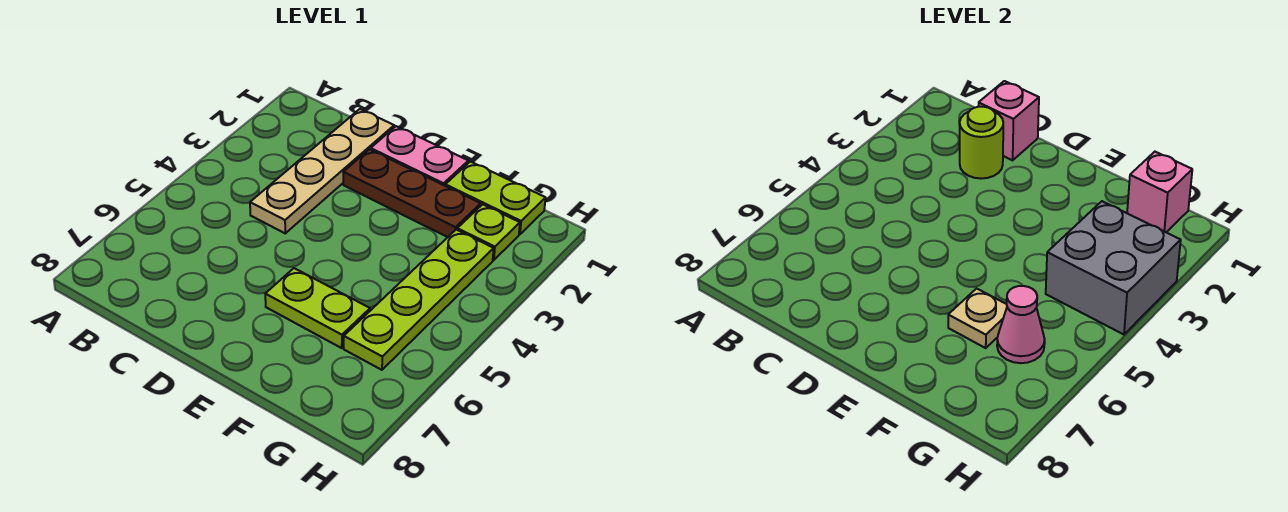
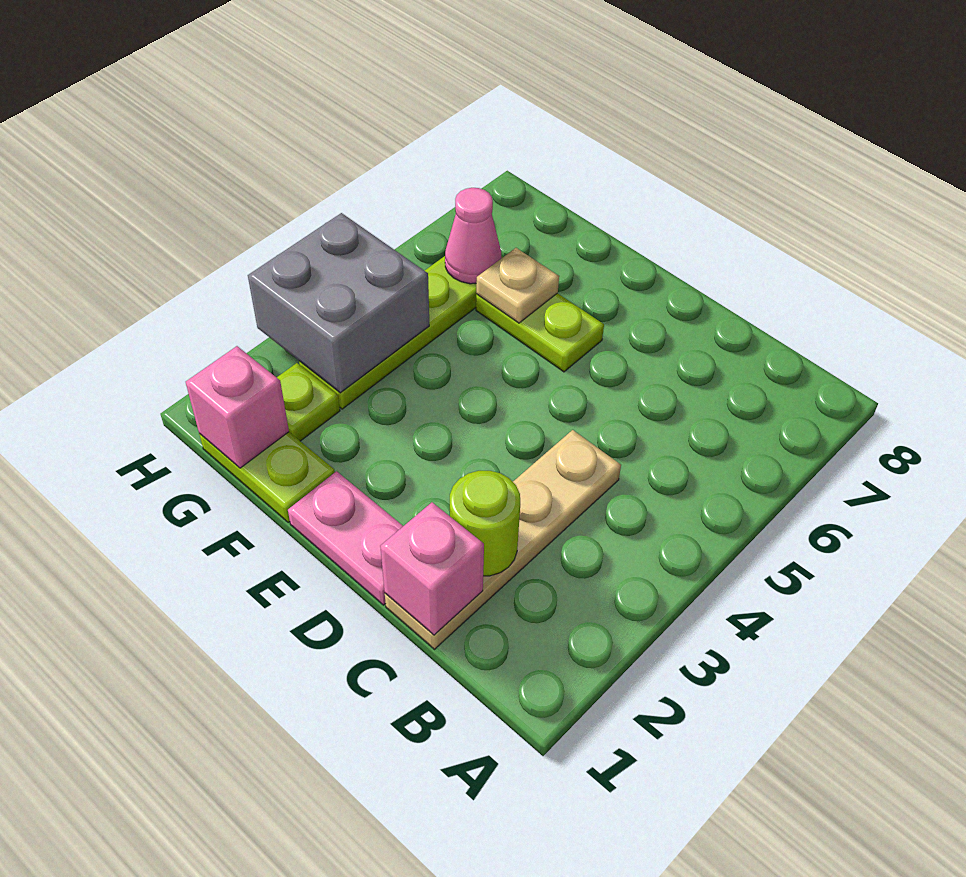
brown plate D2:F2 level 1 -> none

